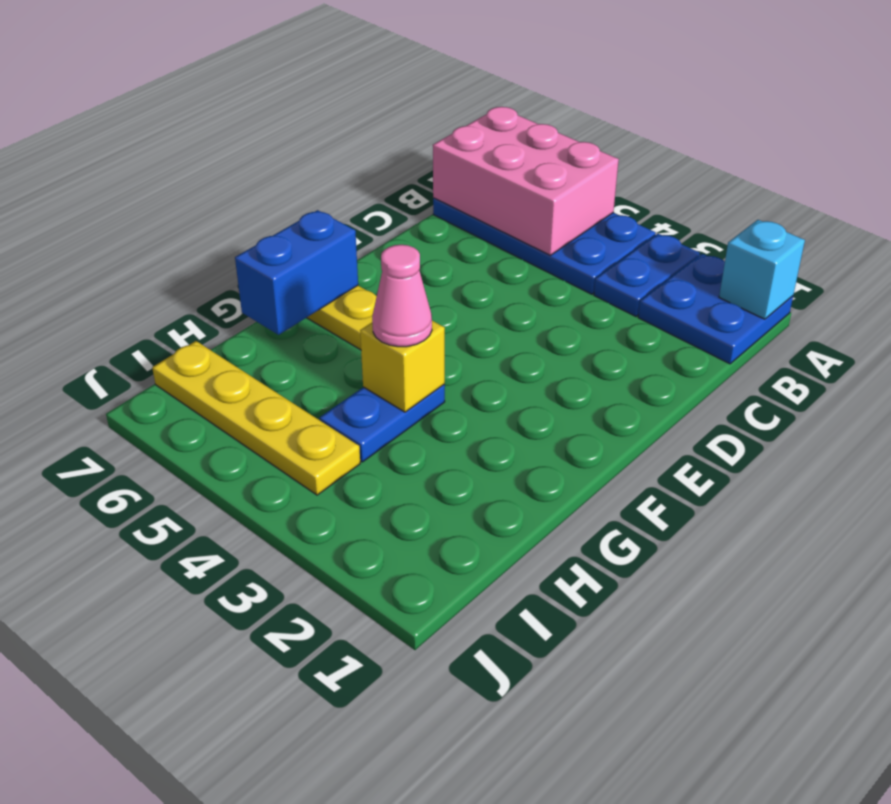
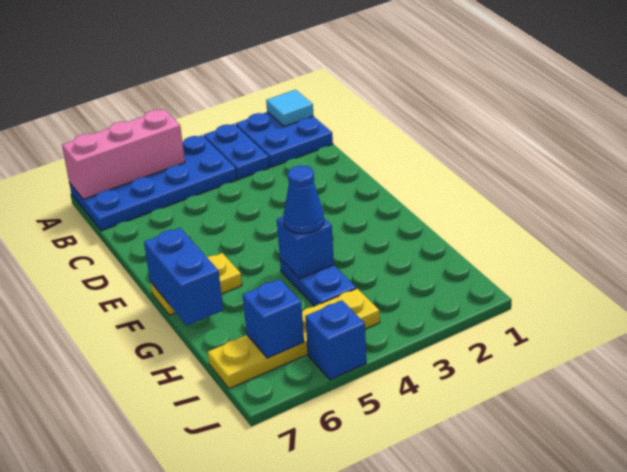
cyan brick A1 level 2 -> cyan tile A1 level 2
pink brick A5:B7 level 2 -> pink brick A5:A7 level 2
yellow brick G4 level 2 -> blue brick G4 level 2
pink cone G4 level 3 -> blue cone G4 level 3
none -> blue brick I6 level 2
none -> blue brick J5 level 1

